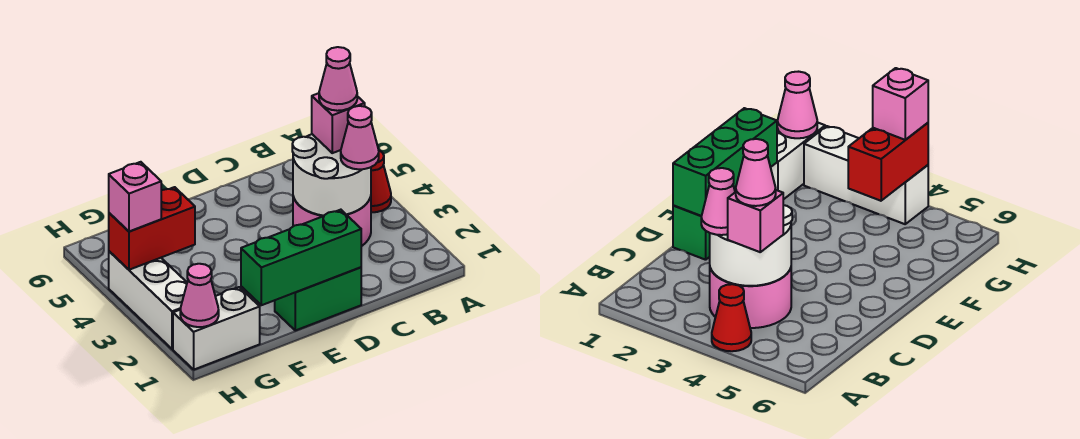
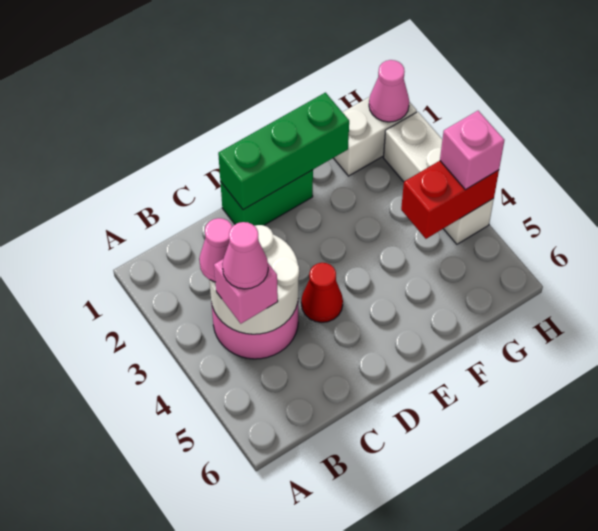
red cone A4 level 1 -> red cone D4 level 1

